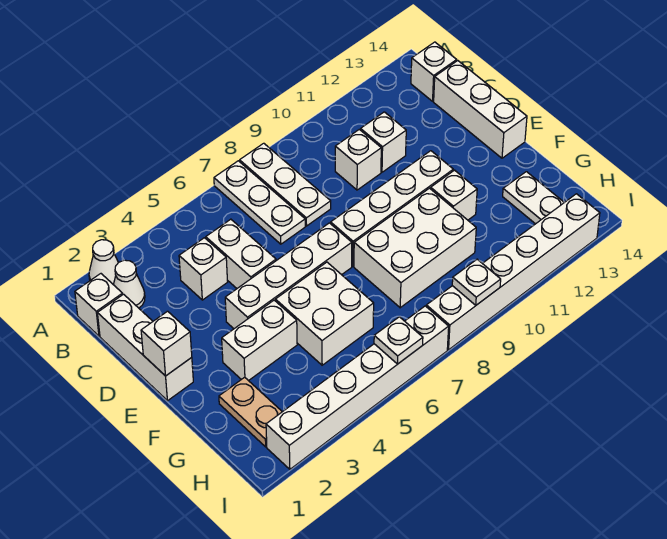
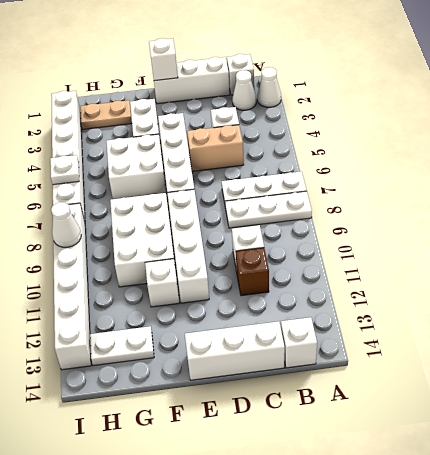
white brick C5:D5 level 1 -> tan brick C5:D5 level 1
white brick C11 level 1 -> brown brick C11 level 1
white plate I9 level 2 -> white cone I9 level 2

